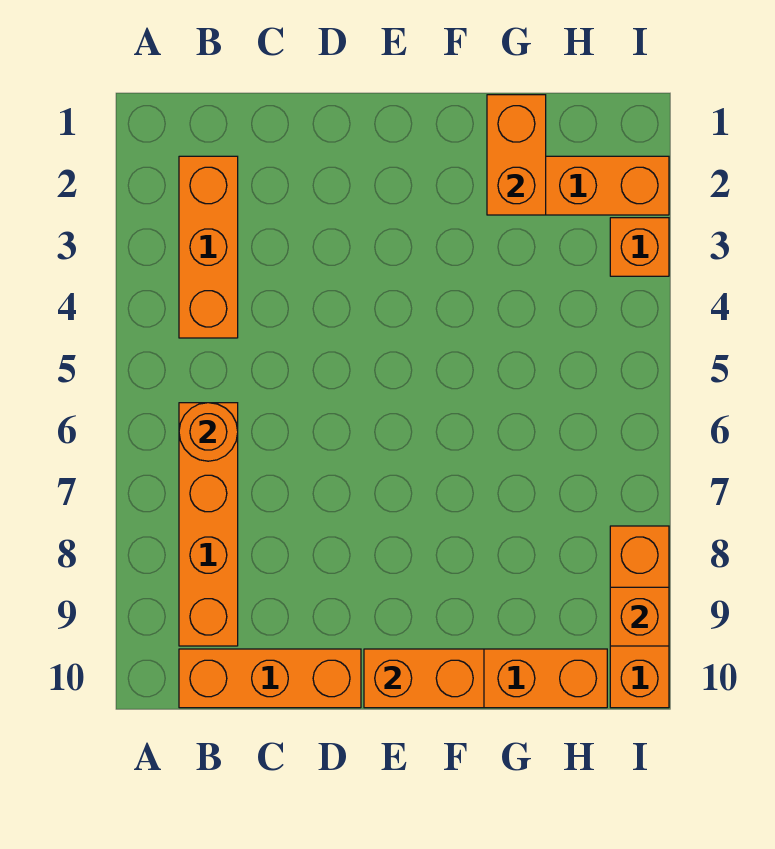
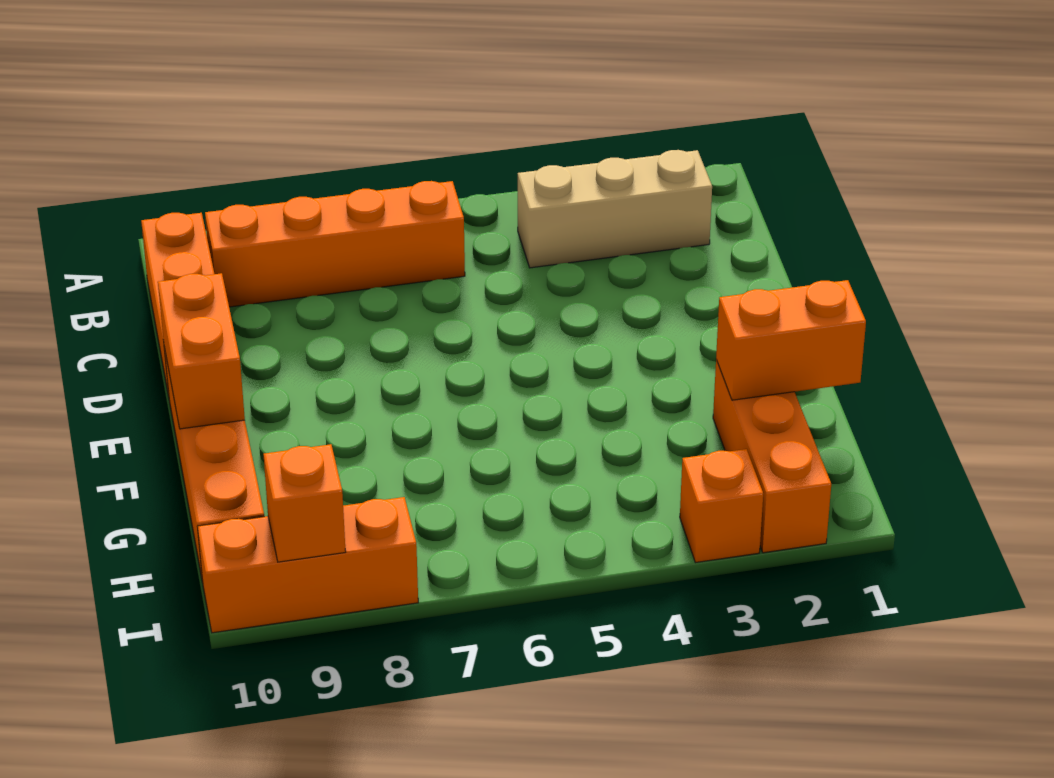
orange brick B2:B4 level 1 -> tan brick B2:B4 level 1
orange round brick B6 level 2 -> none

